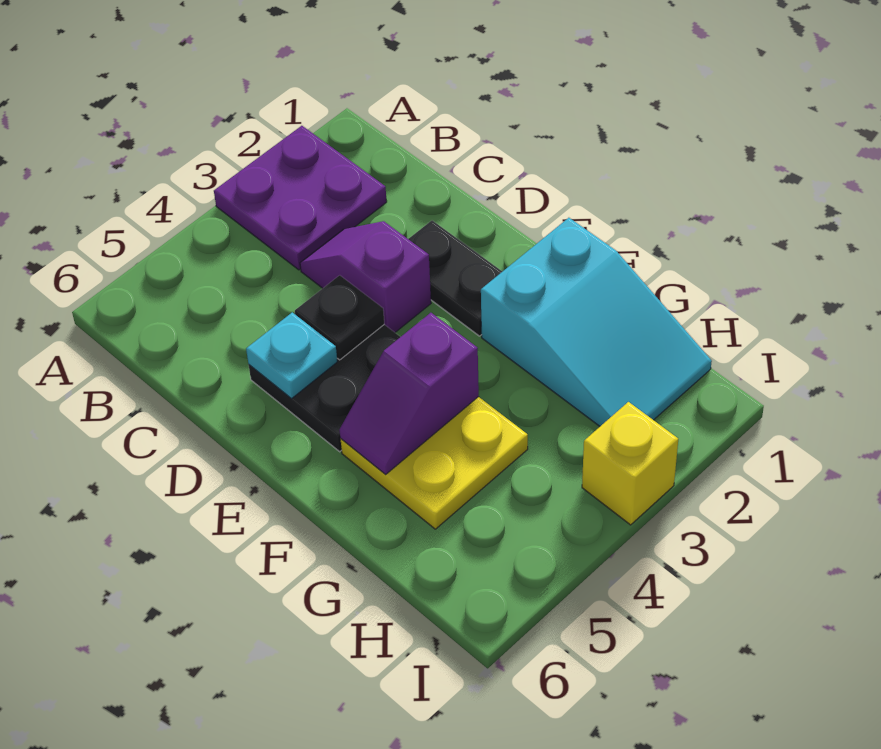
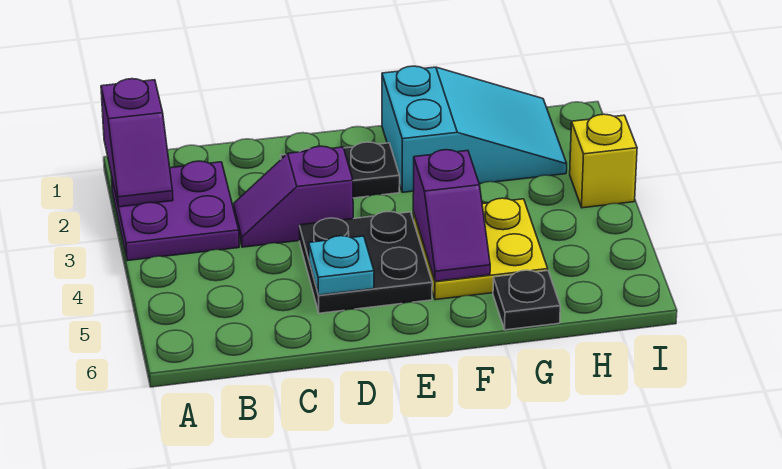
none -> purple slope A1:A2 level 2 top 1
black plate D4 level 2 -> black plate G6 level 1

